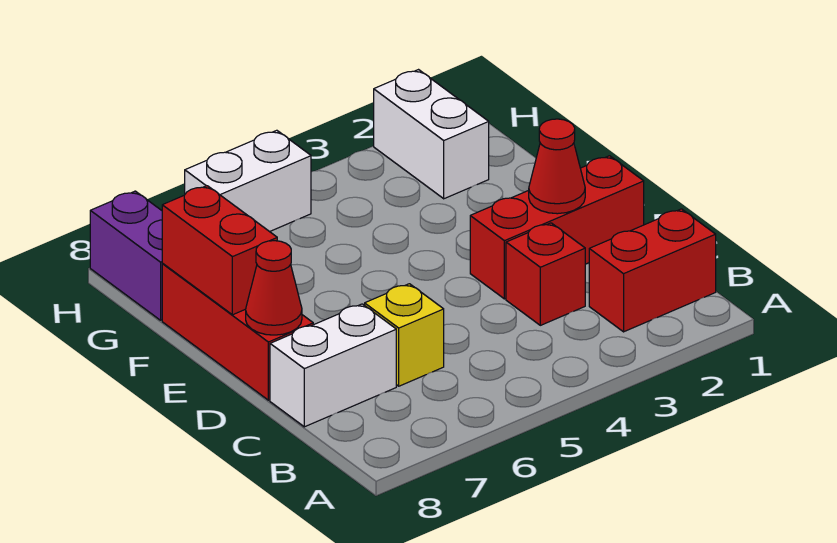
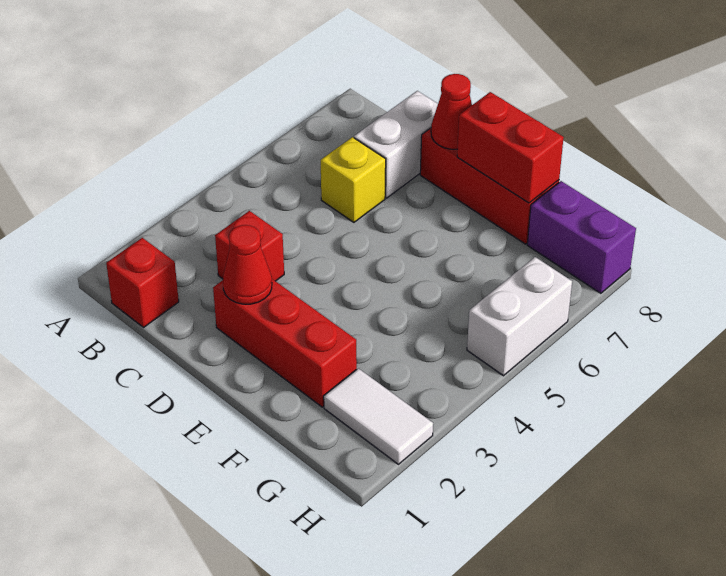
red brick B1:B2 level 1 -> red brick B1 level 1
red brick D1:D3 level 1 -> red brick D2:F2 level 1
white brick G2:H2 level 1 -> white tile G2:H2 level 1

